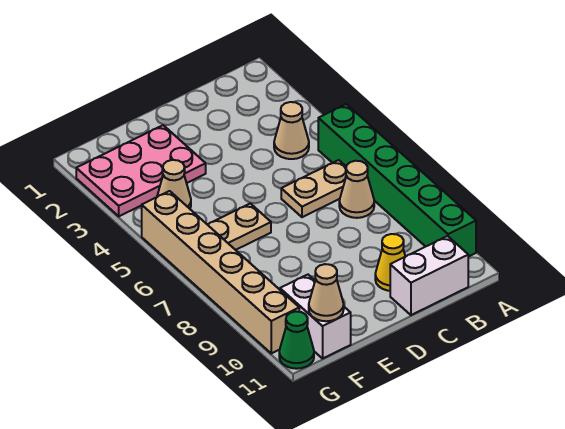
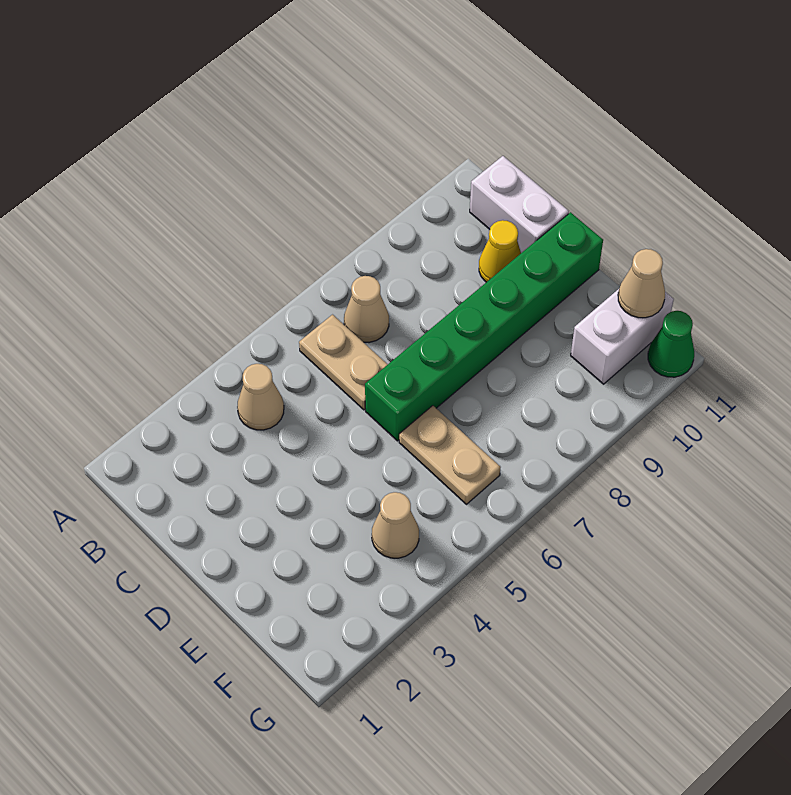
green brick A5:A10 level 1 -> green brick D6:D11 level 1
pink plate E2:G3 level 1 -> none
tan brick G5:G10 level 1 -> none

